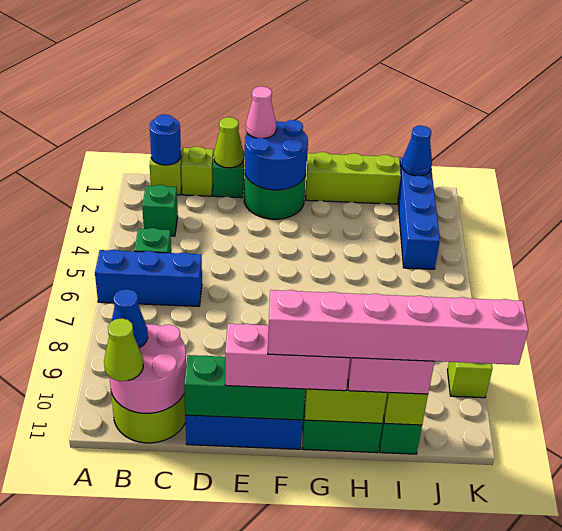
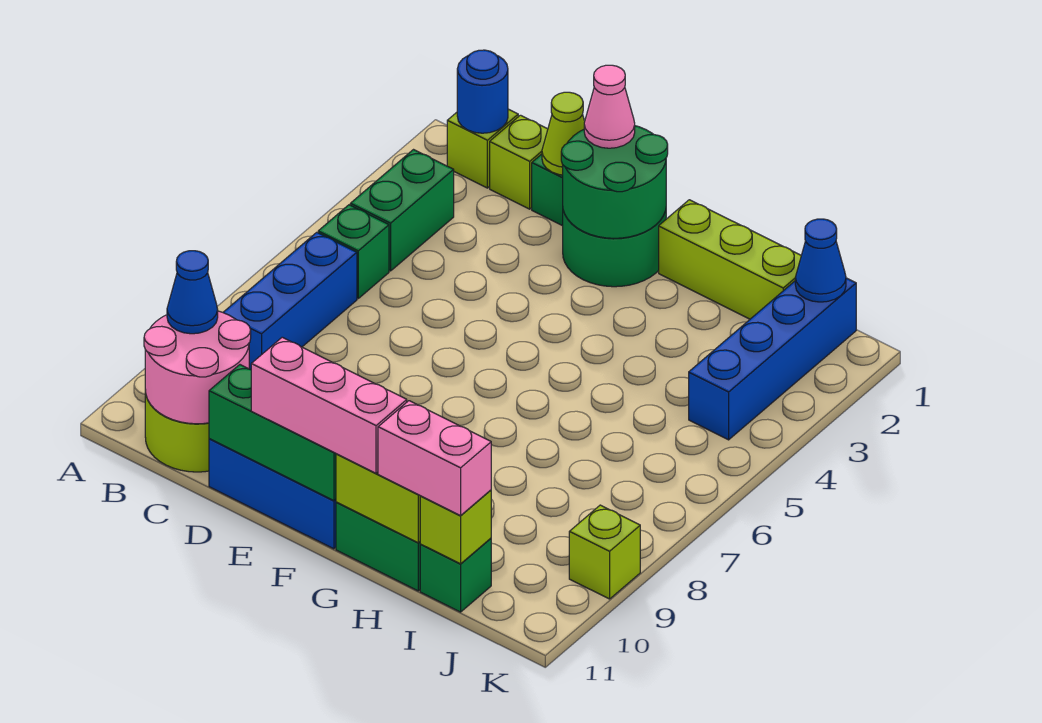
blue brick A6:C6 level 1 -> blue brick B6:B8 level 1
green brick B3 level 1 -> green brick B3:B4 level 1
lime cone B11 level 3 -> none
blue round brick E1:F2 level 2 -> green round brick E1:F2 level 2
pink brick F11:K11 level 4 -> none

